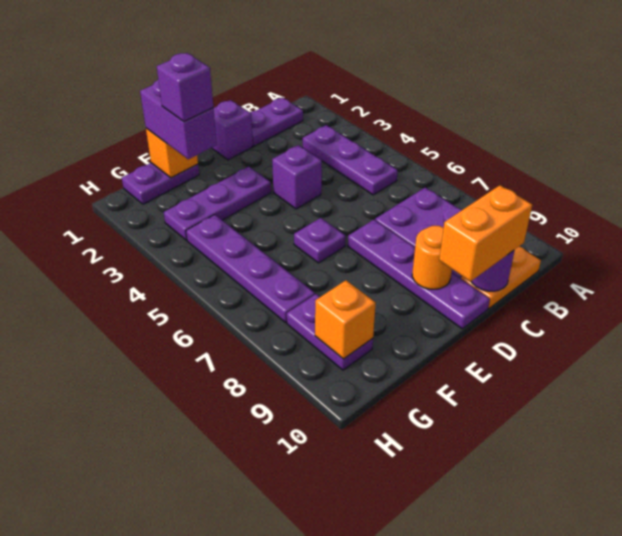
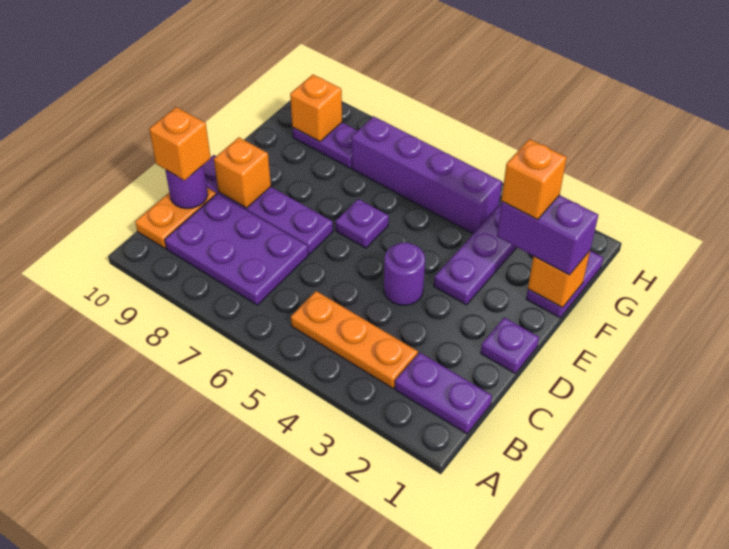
purple plate B1:C1 level 1 -> purple plate B1:B2 level 1
purple plate B3:B5 level 1 -> orange plate B3:B5 level 1
orange brick C10:D10 level 3 -> orange brick C10 level 3
purple brick D1 level 1 -> purple plate D1 level 1
purple brick D4 level 1 -> purple round brick D4 level 1
orange round brick D9 level 2 -> orange brick D9 level 2
purple brick F2 level 4 -> orange brick F2 level 4
purple plate G4:G7 level 1 -> purple brick G4:G7 level 1

